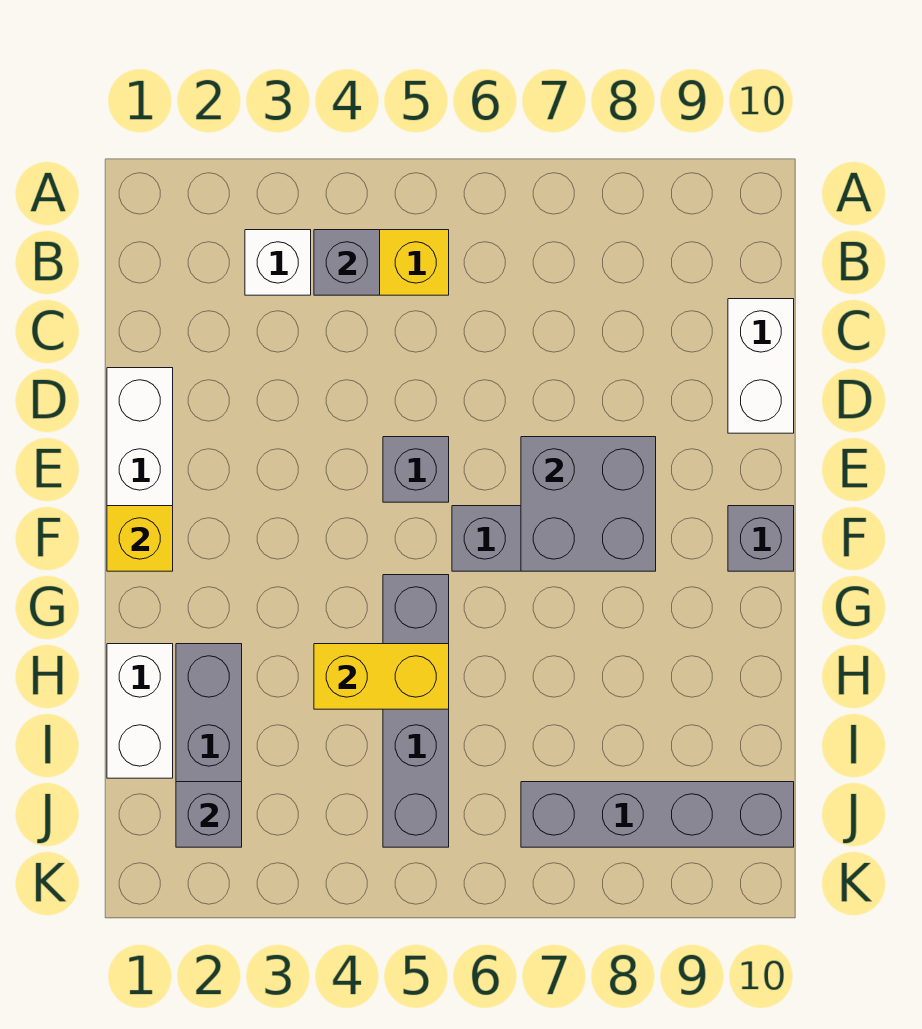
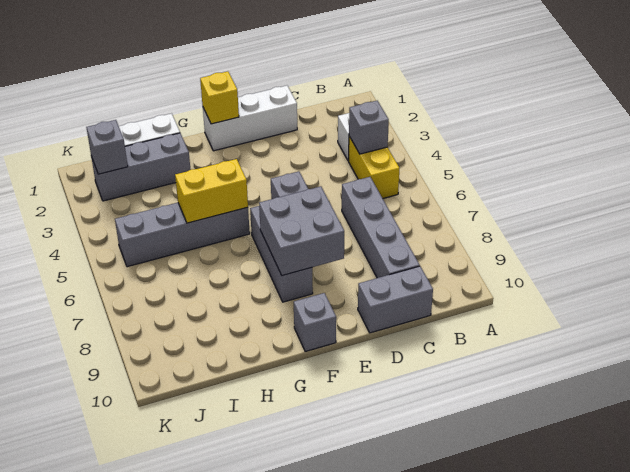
white brick C10:D10 level 1 -> grey brick C10:D10 level 1
yellow brick H4:H5 level 2 -> yellow brick G5:H5 level 2
grey brick J7:J10 level 1 -> grey brick C6:C9 level 1

